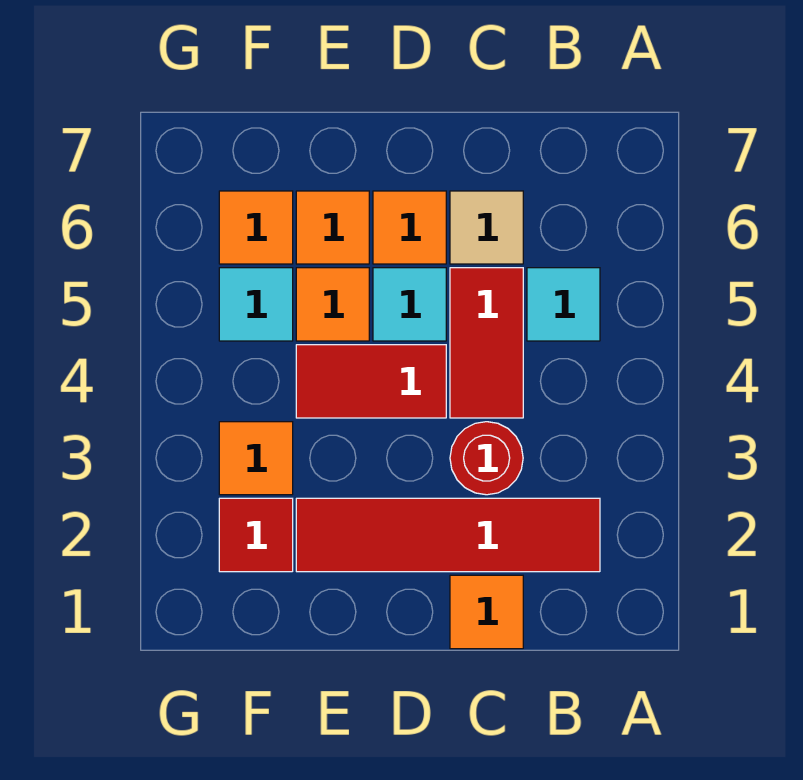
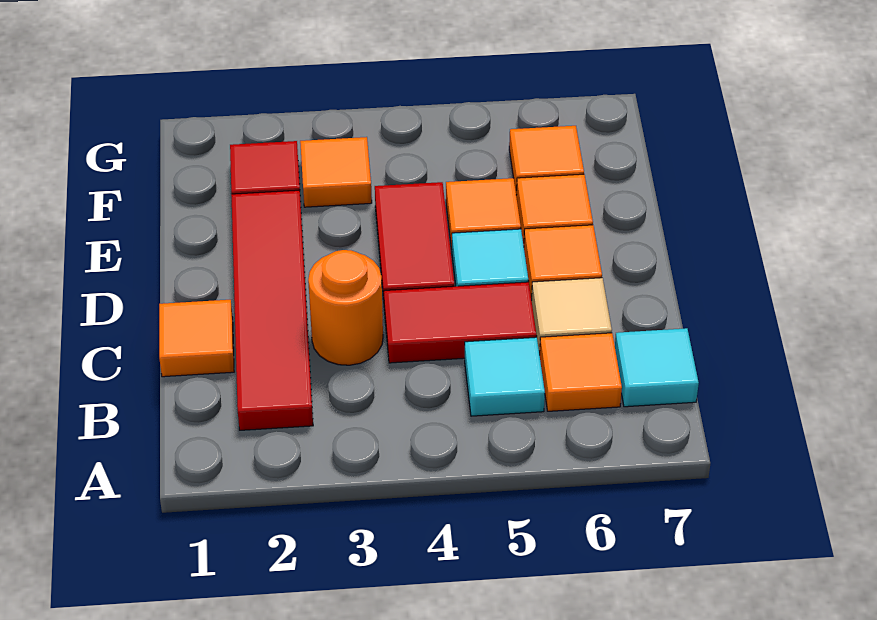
none -> orange tile B6 level 1
red round brick C3 level 1 -> orange round brick C3 level 1
cyan tile F5 level 1 -> cyan tile B7 level 1

